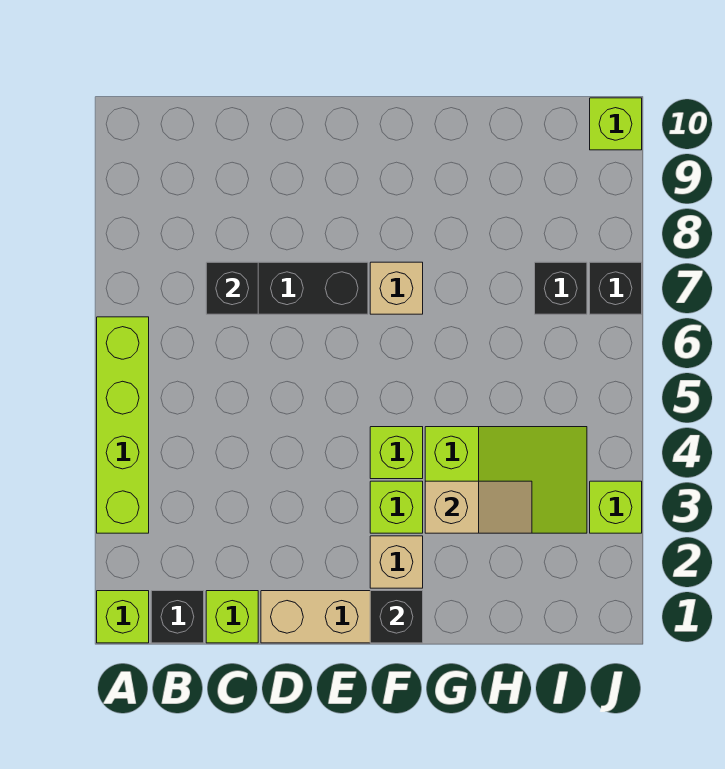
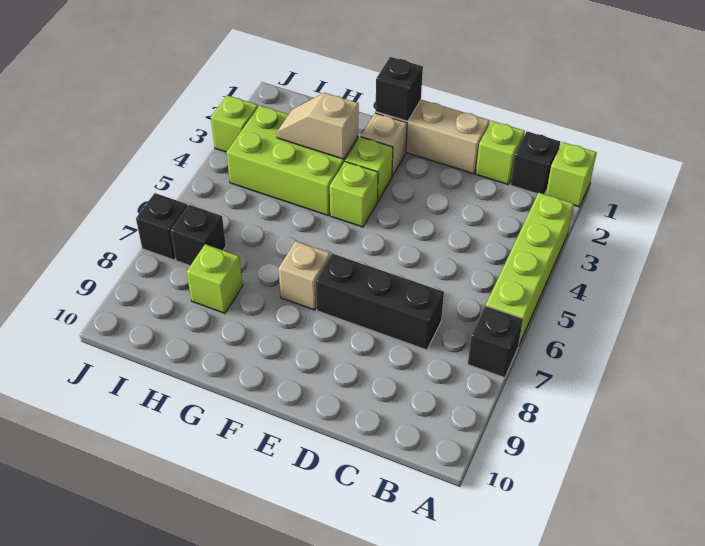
black brick C7 level 2 -> black brick A7 level 1
lime slope G3:I4 level 1 top G -> lime brick G3:I4 level 1
lime brick J10 level 1 -> lime brick H8 level 1

